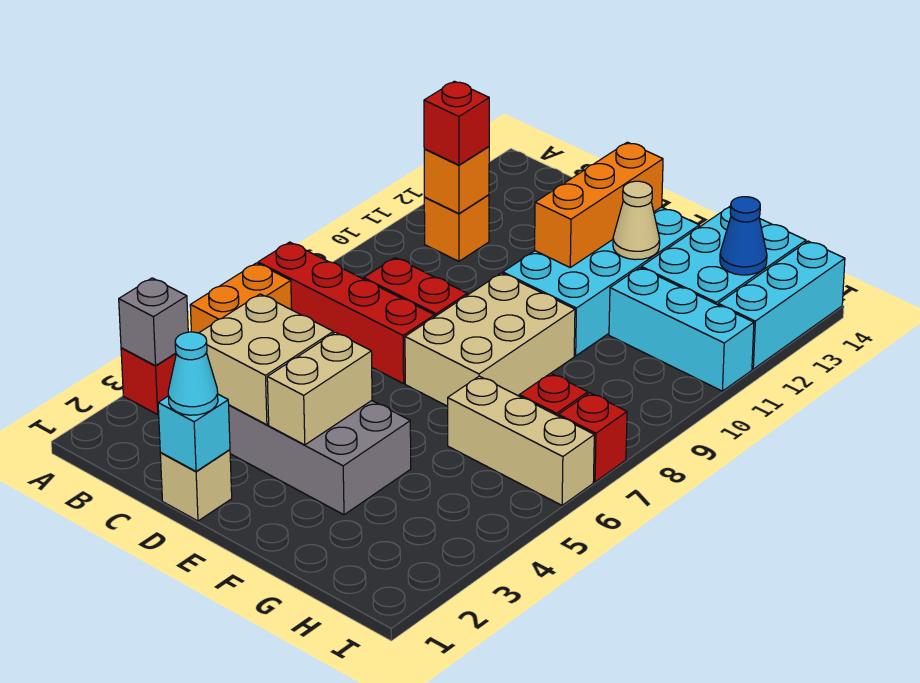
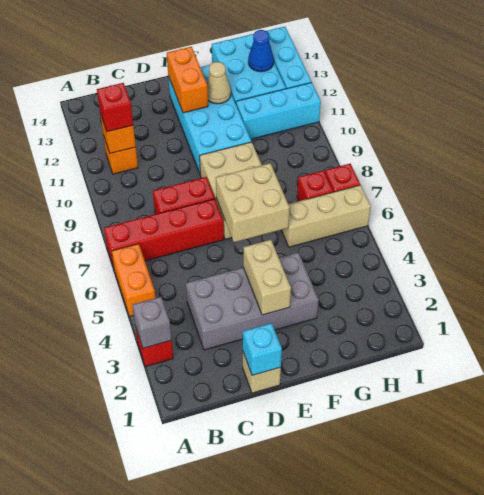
tan brick C3:D4 level 2 -> tan brick E6:F7 level 2
cyan cone D1 level 3 -> none
orange brick E11:E13 level 2 -> orange brick E12:E13 level 2

